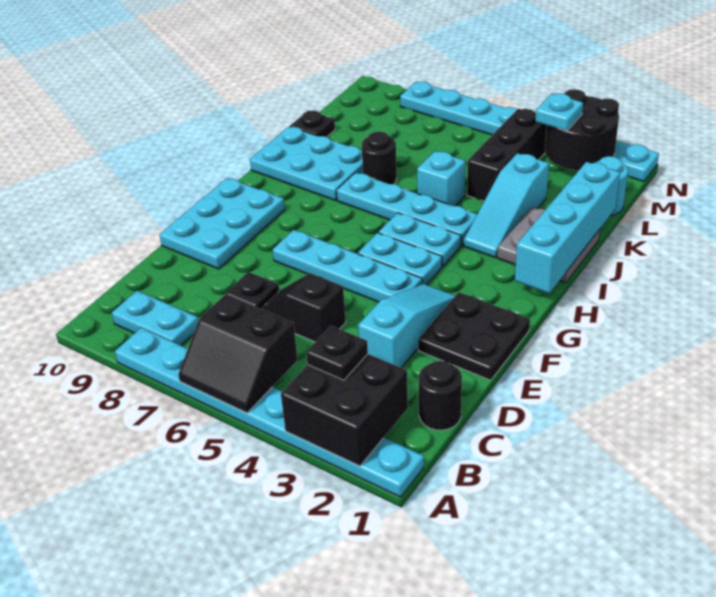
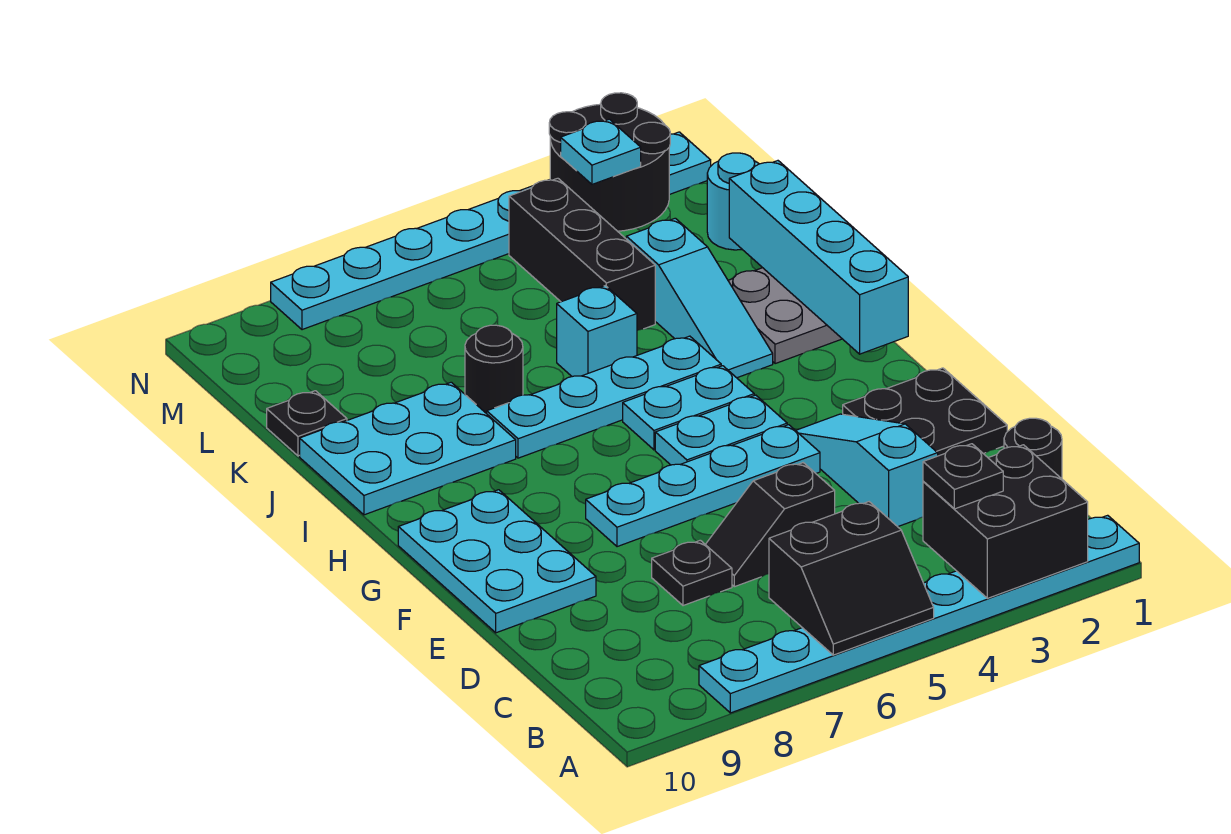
cyan plate B8:B9 level 1 -> none

